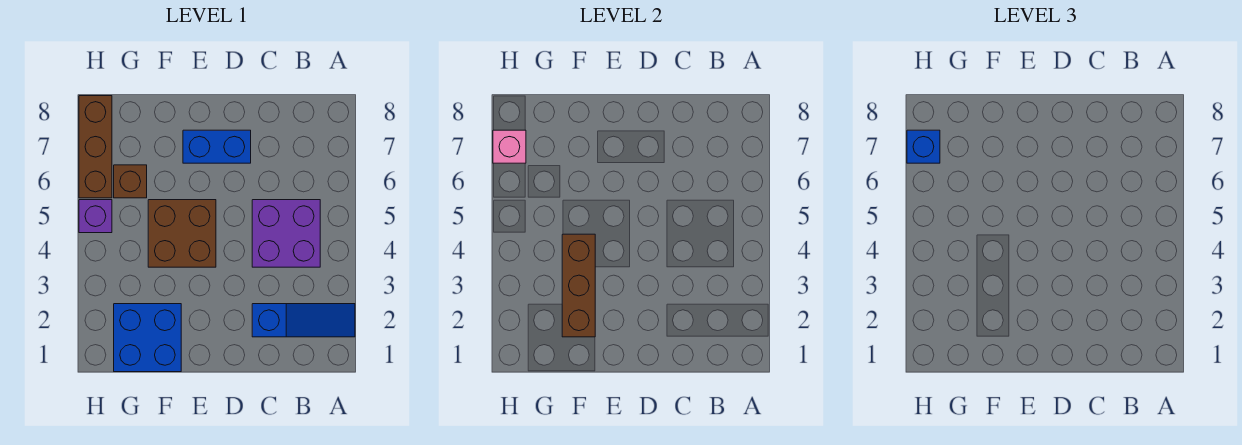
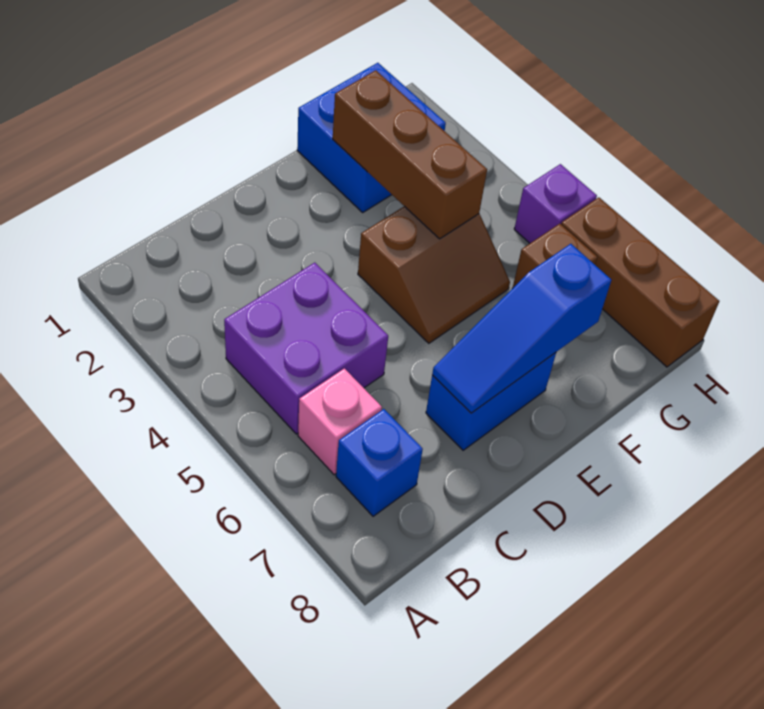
blue slope A2:C2 level 1 top C -> blue slope D7:F7 level 2 top F
brown brick E4:F5 level 1 -> brown slope E4:F5 level 1 top 4
pink brick H7 level 2 -> pink brick B6 level 1
blue brick H7 level 3 -> blue brick B7 level 1

